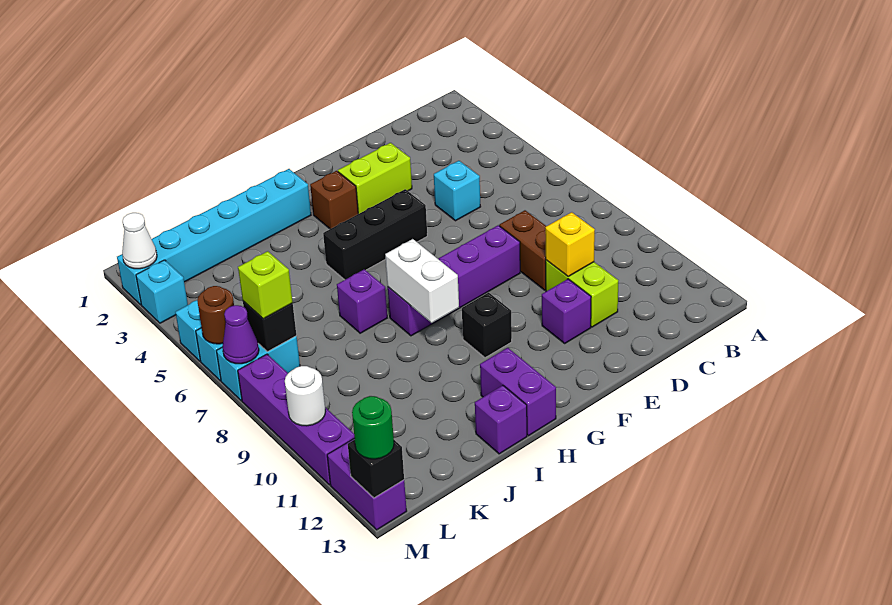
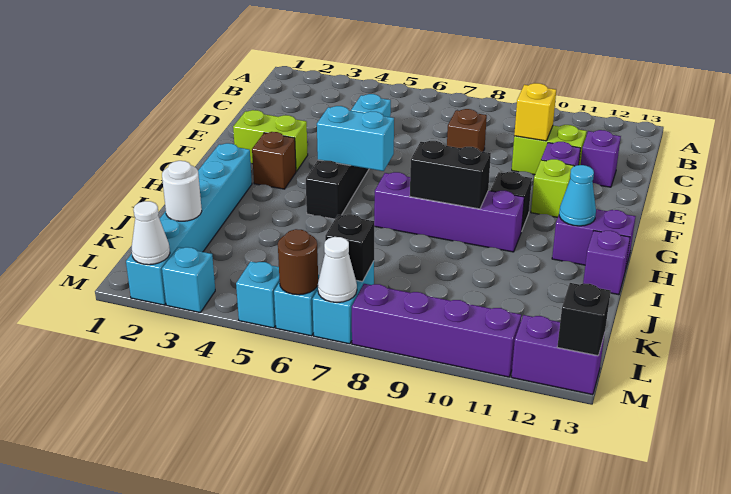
brown brick D8:D9 level 1 -> brown brick D8 level 1
lime brick E3:F3 level 1 -> lime brick F2:F3 level 1
purple brick E8:H8 level 1 -> purple brick H7:H10 level 1
none -> cyan brick G5:G6 level 2
white brick H8:H9 level 2 -> black brick H8:H9 level 2
none -> cyan cone H12 level 2
purple brick I7 level 1 -> purple brick D12 level 1
lime brick L7 level 3 -> lime brick F11 level 1
purple cone M7 level 2 -> white cone M7 level 2
white round brick M10 level 2 -> white round brick K2 level 2
green round brick M13 level 3 -> none

